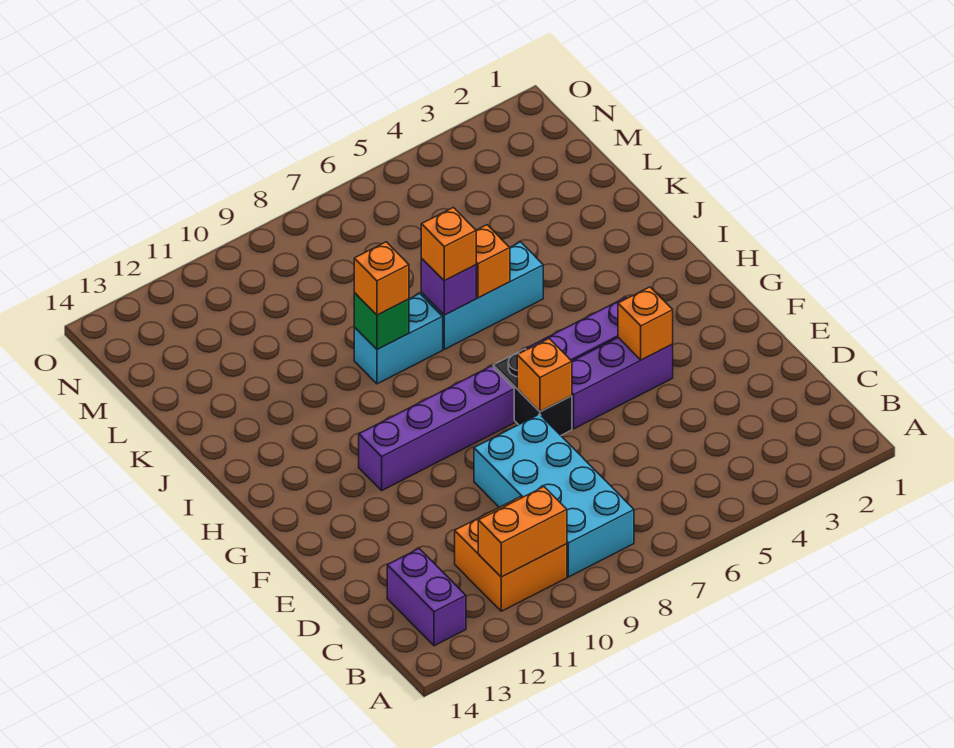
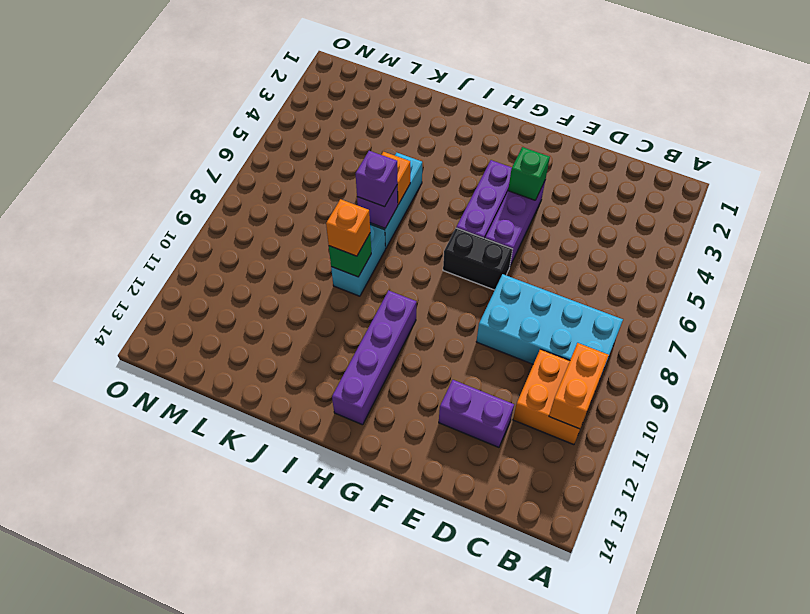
purple brick B13:C13 level 1 -> purple brick D12:E12 level 1
orange brick F4 level 2 -> green brick F4 level 2
orange brick F7 level 2 -> none
purple brick G8:G11 level 1 -> purple brick H10:H13 level 1
orange brick J7 level 3 -> purple brick J7 level 3

